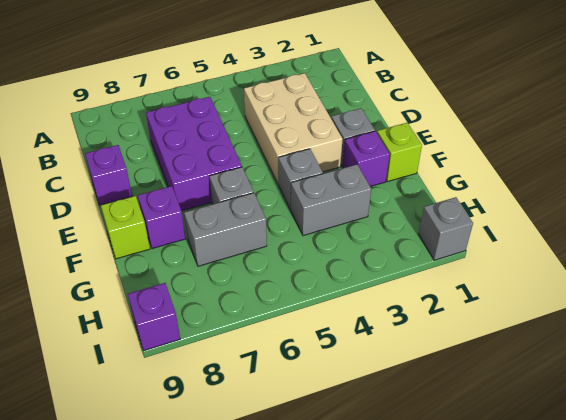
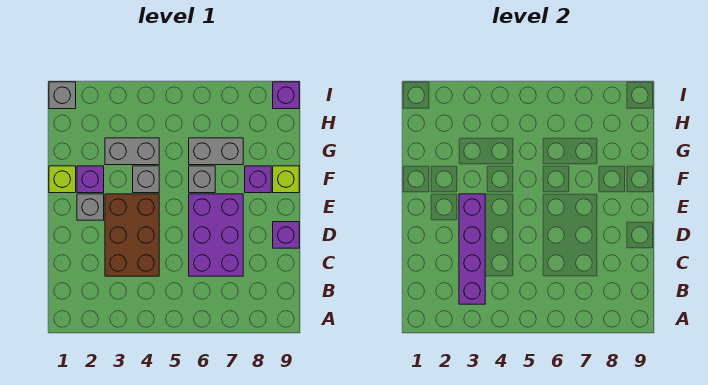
none -> purple brick B3:E3 level 2
tan brick C3:E4 level 1 -> brown brick C3:E4 level 1

